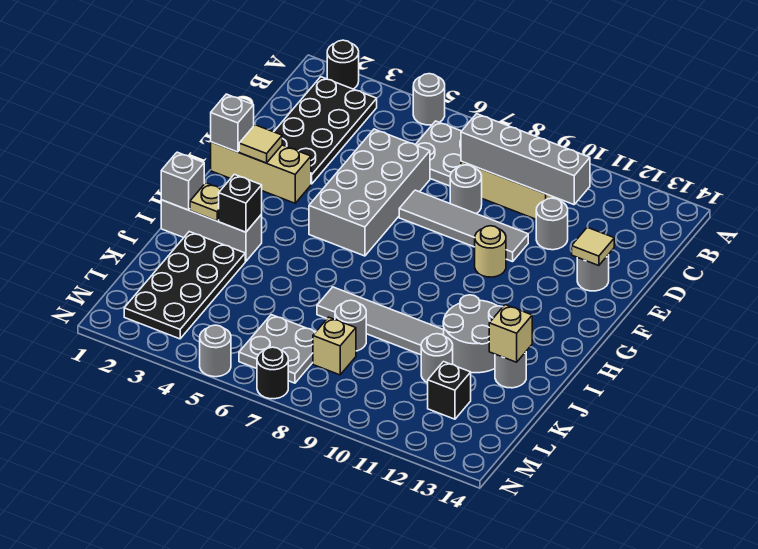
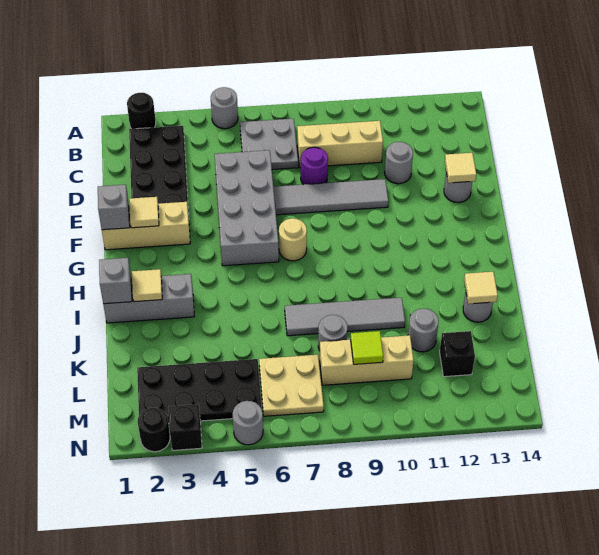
grey brick C8:C11 level 2 -> none
grey round brick D8 level 1 -> purple round brick D8 level 1
tan round brick F10 level 1 -> tan round brick G7 level 1
tan plate I2 level 2 -> tan tile I2 level 2
black brick I3 level 2 -> black brick N3 level 1
grey round brick I11:J12 level 1 -> none
black plate J2:M3 level 1 -> black plate L2:M5 level 1
tan brick J13 level 2 -> tan tile J13 level 2
grey plate L6:M7 level 1 -> tan plate L6:M7 level 1
tan brick L8 level 1 -> tan brick L8:L10 level 1
none -> lime tile L9 level 2
black round brick N7 level 1 -> black round brick N2 level 1

